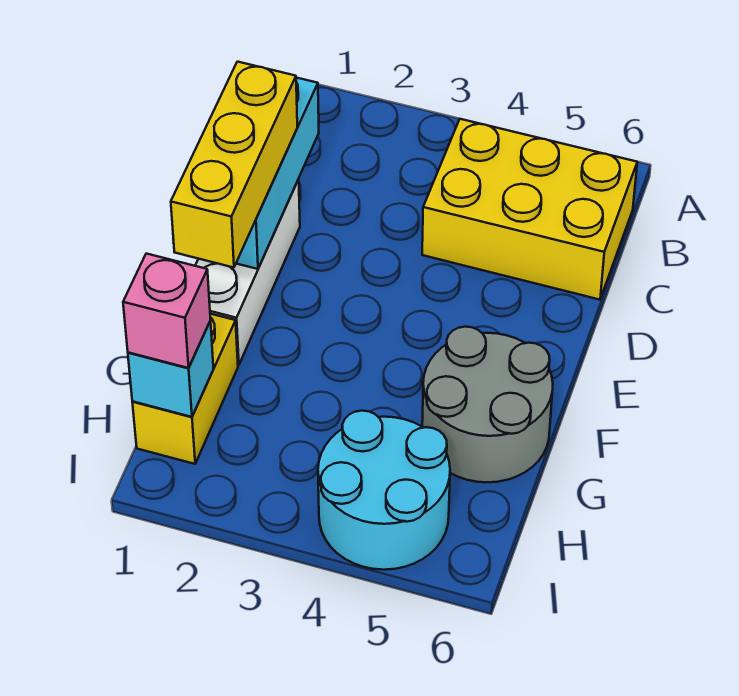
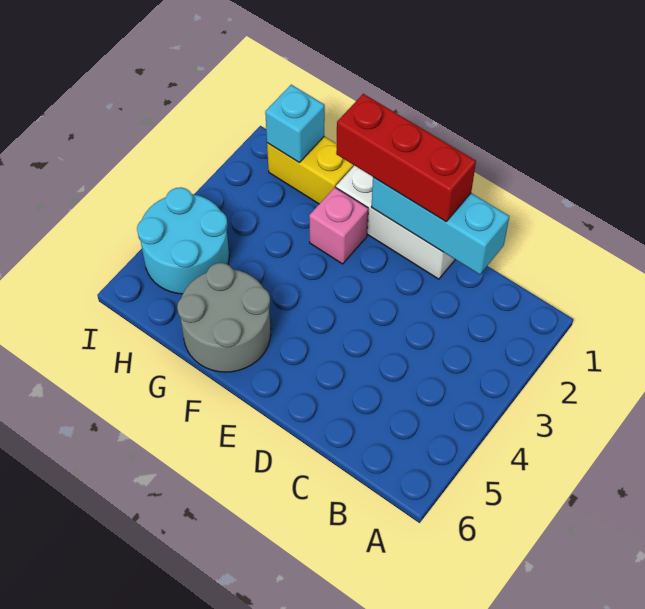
yellow brick B4:C6 level 1 -> none
yellow brick D1:F1 level 3 -> red brick D1:F1 level 3
pink brick H1 level 3 -> pink brick F2 level 1

